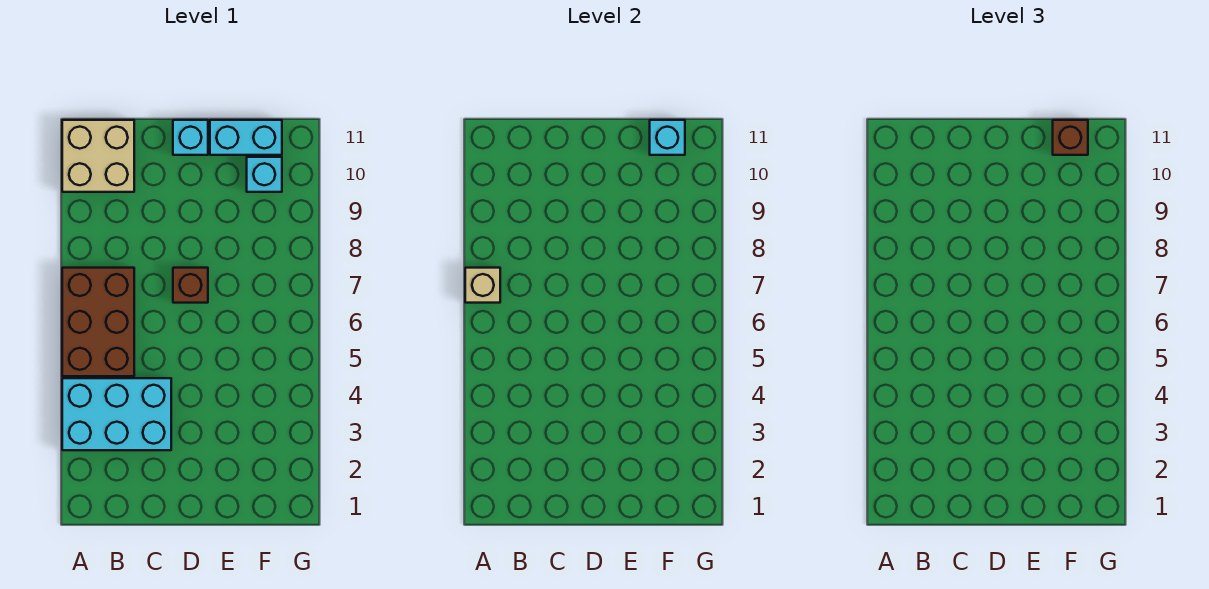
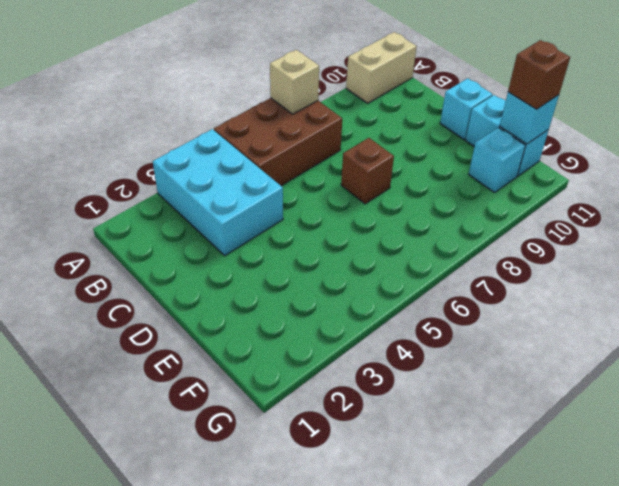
tan brick A10:B11 level 1 -> tan brick A10:A11 level 1

